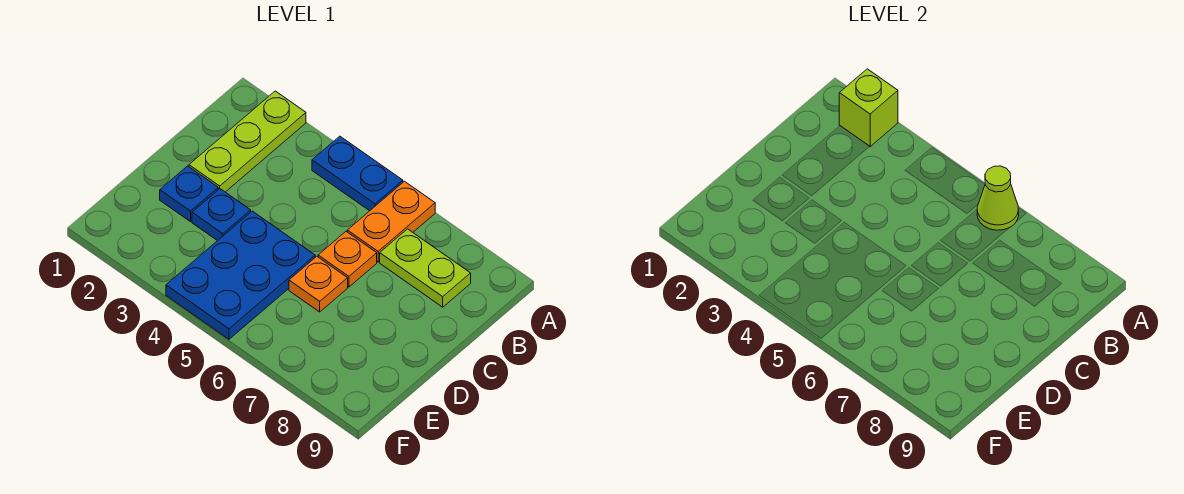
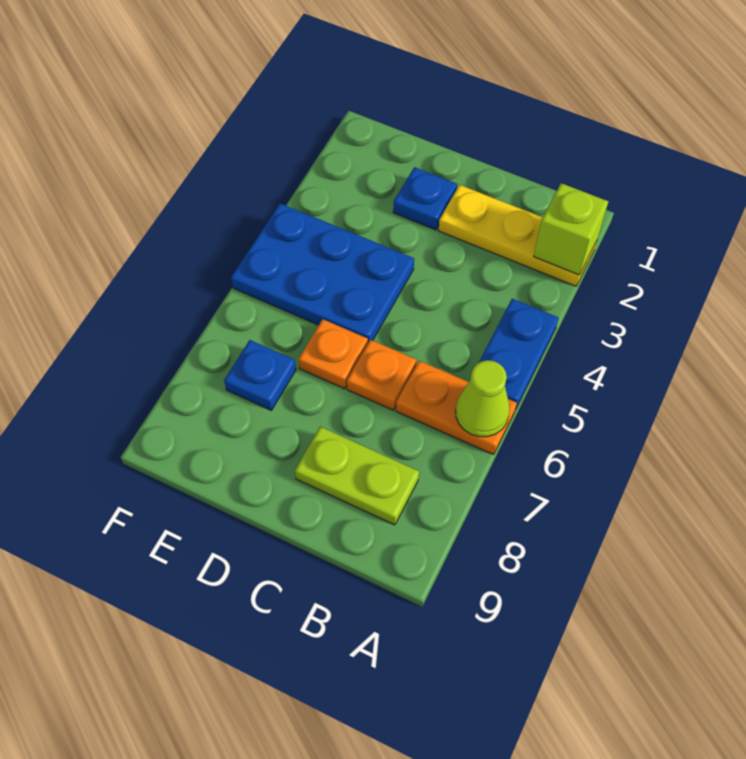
lime plate A2:C2 level 1 -> yellow plate A2:C2 level 1
lime plate B7:B8 level 1 -> lime plate B8:C8 level 1
blue plate D3 level 1 -> blue plate E7 level 1

